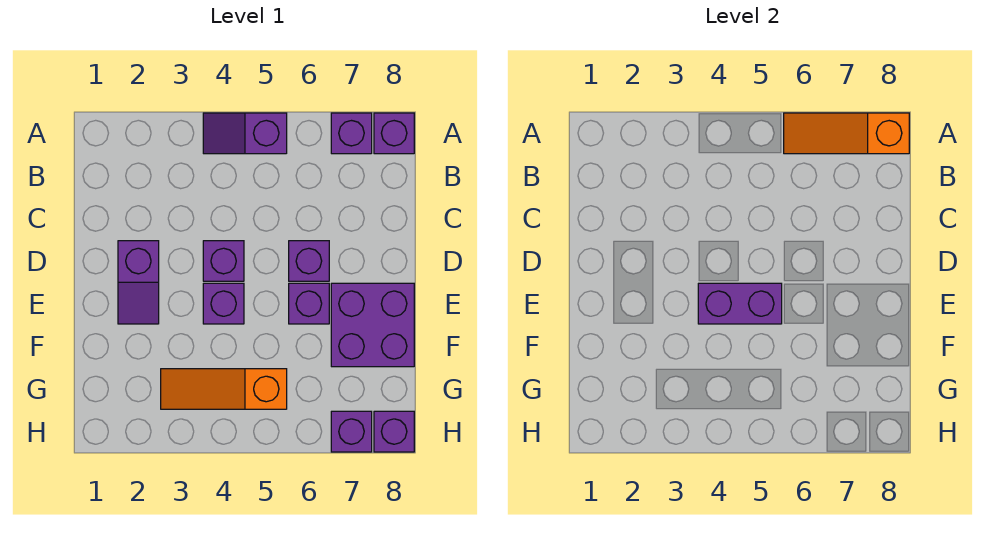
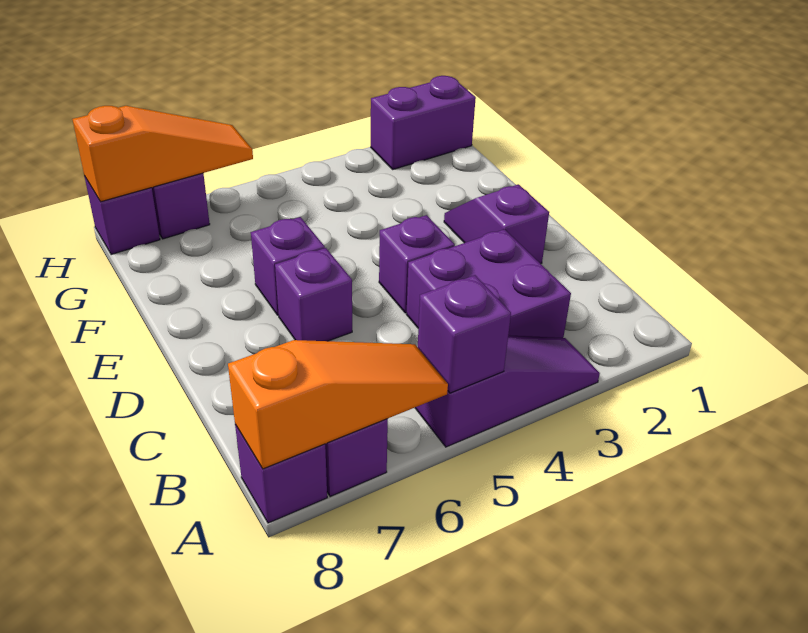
purple slope A4:A5 level 1 top 5 -> purple slope A3:A5 level 1 top 5
purple brick E4 level 1 -> purple brick A5 level 2
purple brick E4:E5 level 2 -> purple brick H1:H2 level 1
purple brick E7:F8 level 1 -> purple brick B3:C4 level 1
orange slope G3:G5 level 1 top 5 -> orange slope H6:H8 level 2 top 8

